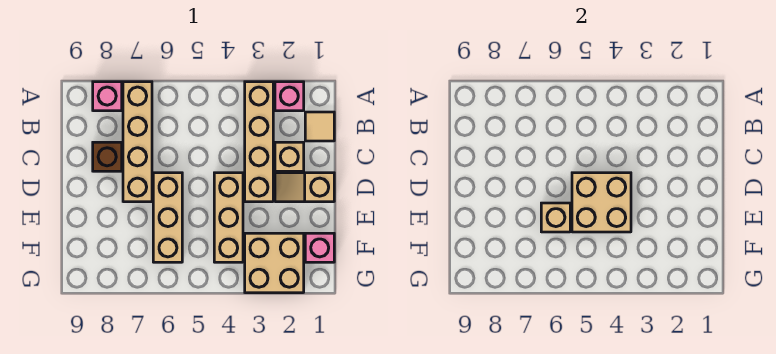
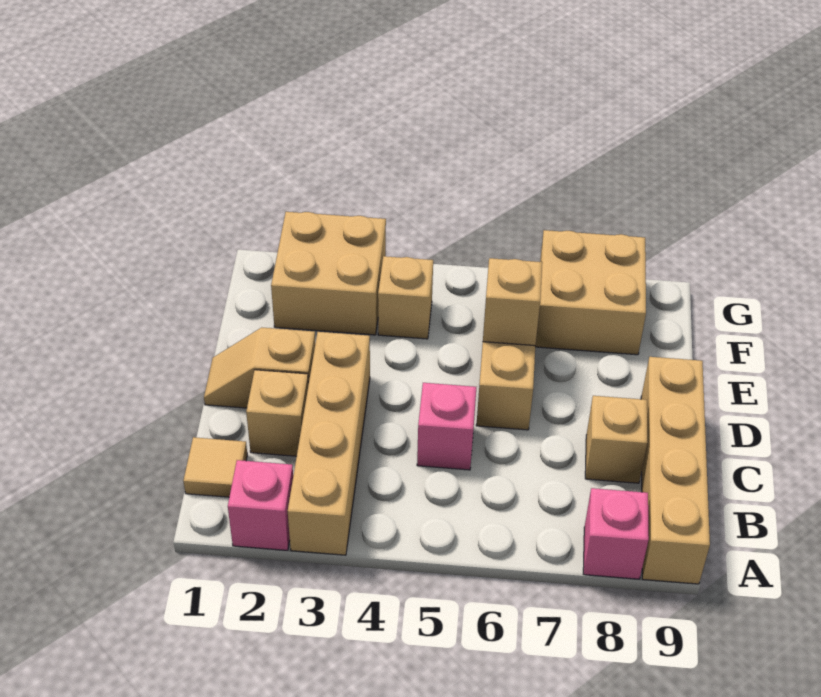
tan brick A7:D7 level 1 -> tan brick A9:D9 level 1
brown brick C8 level 1 -> tan brick C8 level 1
tan slope D1:D2 level 1 top 1 -> tan slope D1:D2 level 1 top 2
tan brick D4:F4 level 1 -> tan brick F4 level 1
tan brick D4:E5 level 2 -> tan brick F7:G8 level 1
pink brick F1 level 1 -> pink brick C5 level 1

